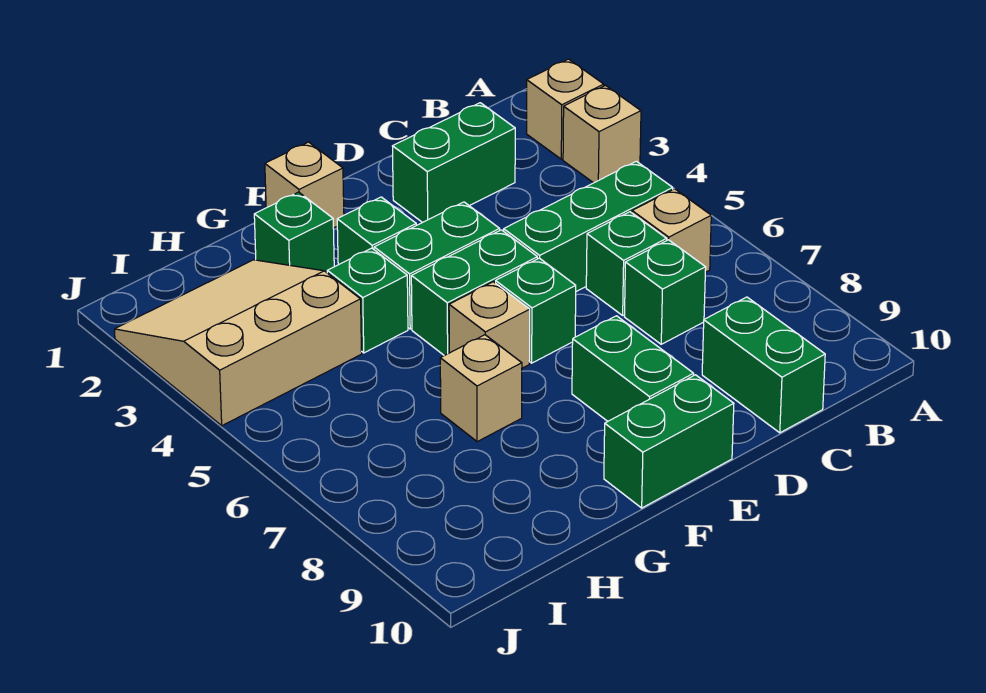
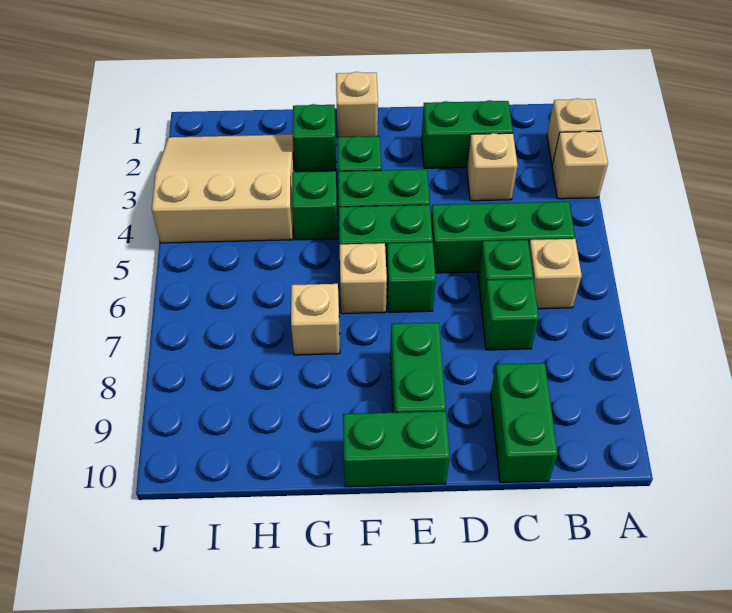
none -> tan brick C3 level 1

